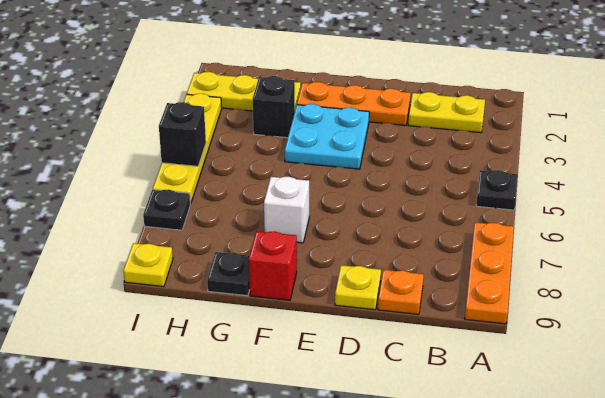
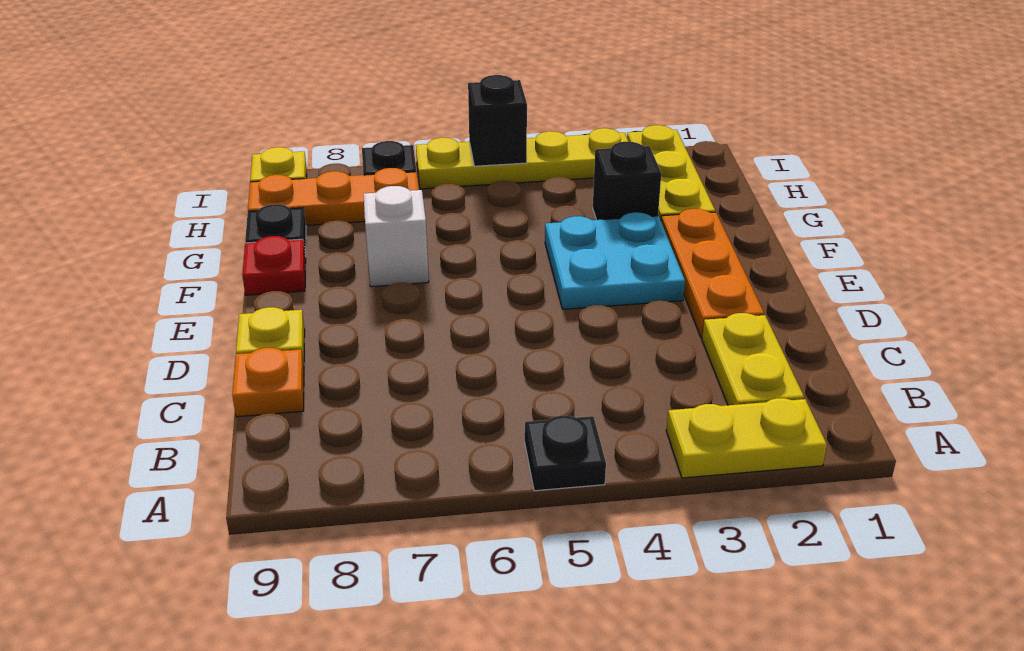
none -> yellow plate A2:A3 level 1
orange plate A7:A9 level 1 -> orange plate H7:H9 level 1
red brick F9 level 1 -> red plate F9 level 1

